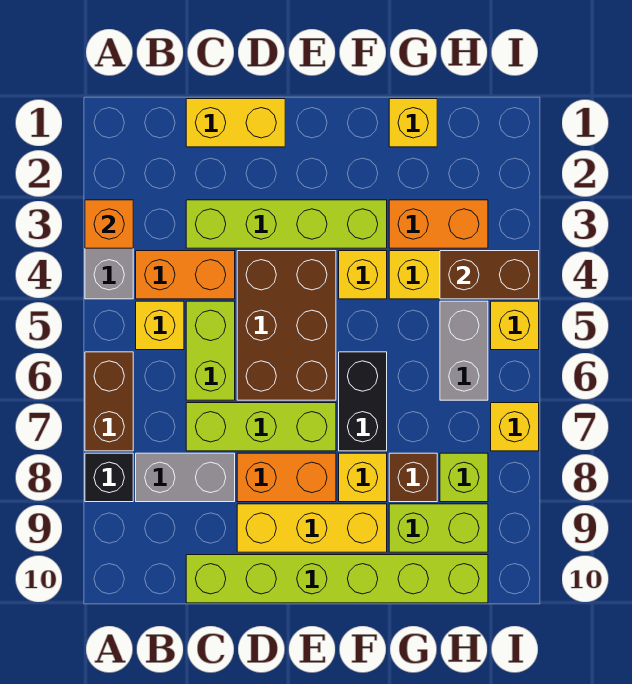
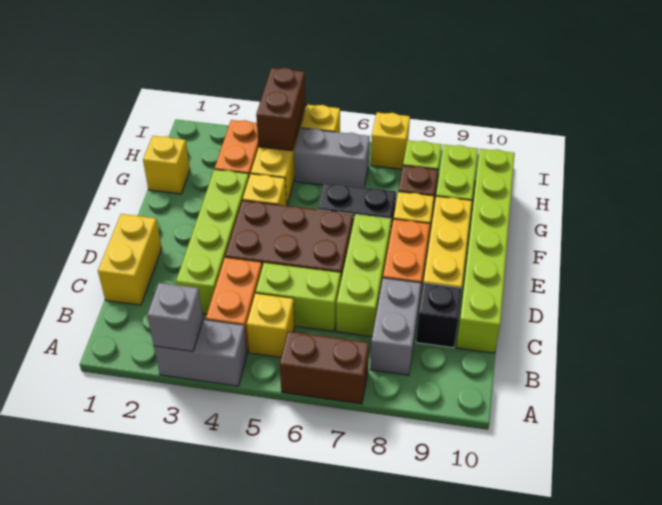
orange brick A3 level 2 -> grey brick A3 level 2
black brick A8 level 1 -> black brick C9 level 1

